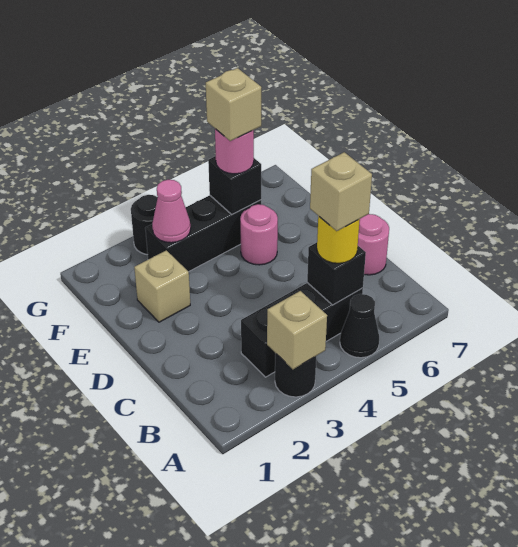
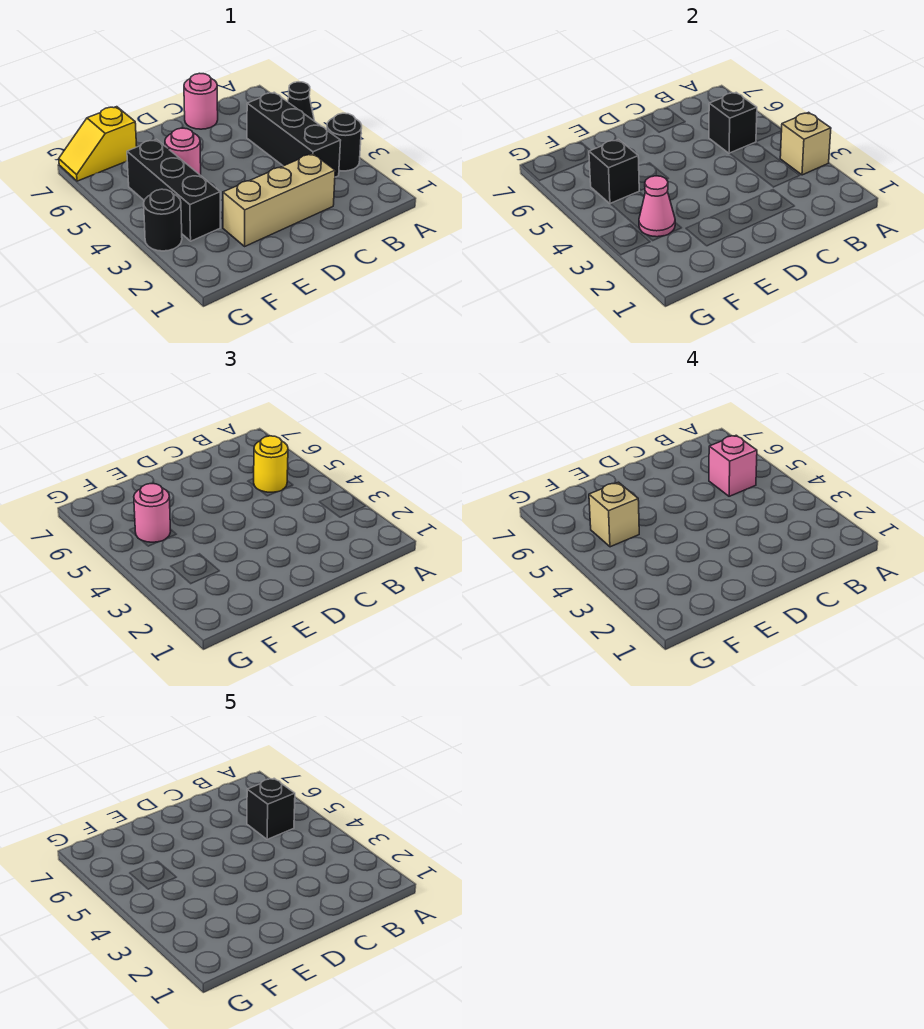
tan brick B5 level 4 -> pink brick B5 level 4
none -> black brick B5 level 5
tan brick E2 level 1 -> tan brick C2:E2 level 1
none -> yellow slope F7:G7 level 1 top F

